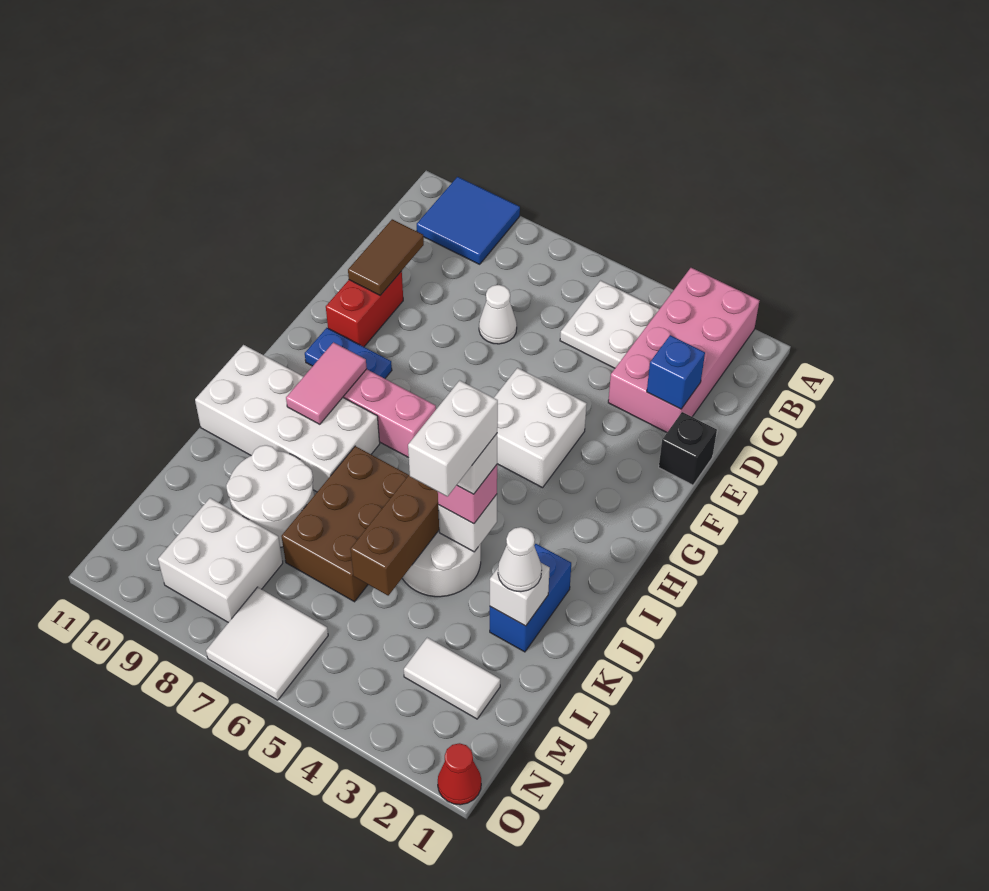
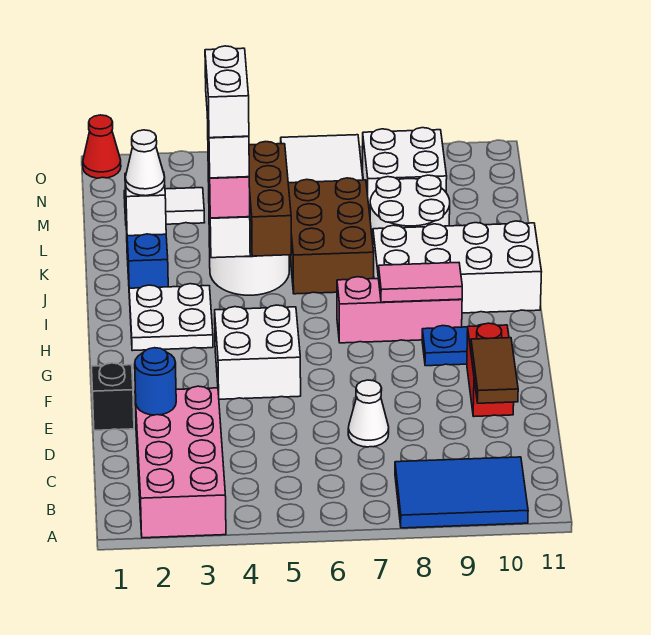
blue tile A9:B10 level 1 -> blue tile A8:B10 level 1
white plate B4:C5 level 1 -> white plate H2:I3 level 1
blue brick D2 level 2 -> blue round brick D2 level 2
pink tile H9:I9 level 2 -> pink tile H8:H9 level 2

